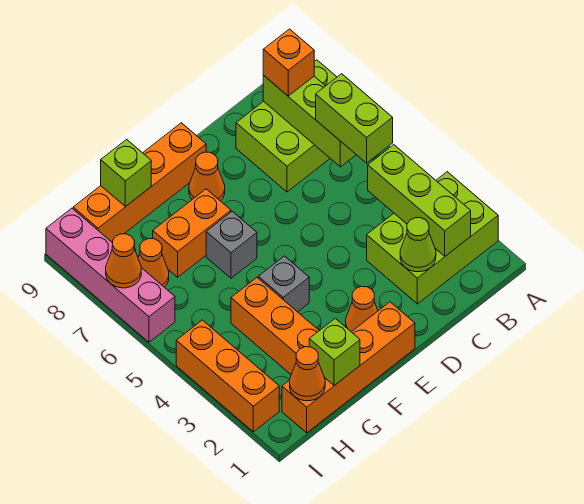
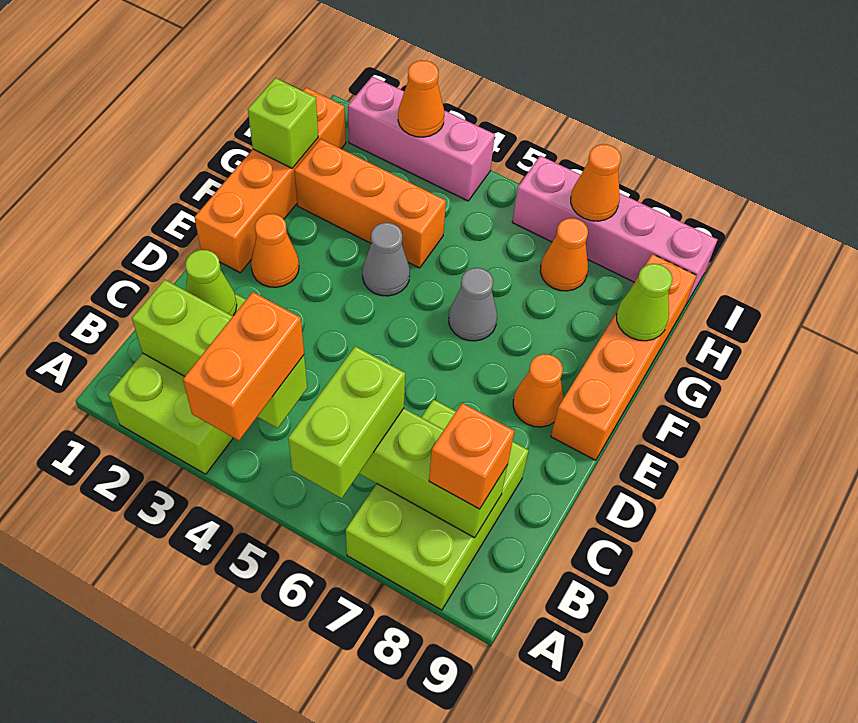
lime brick B5:B6 level 3 -> lime brick A6:B6 level 3
grey brick F4 level 1 -> grey cone F4 level 1
grey brick F6 level 1 -> grey cone F6 level 1
orange brick F7:G7 level 1 -> orange brick A4:B4 level 3
lime brick G9 level 2 -> lime cone G9 level 2
orange cone H1 level 2 -> orange cone I3 level 2
orange brick I2:I4 level 1 -> pink brick I2:I4 level 1

